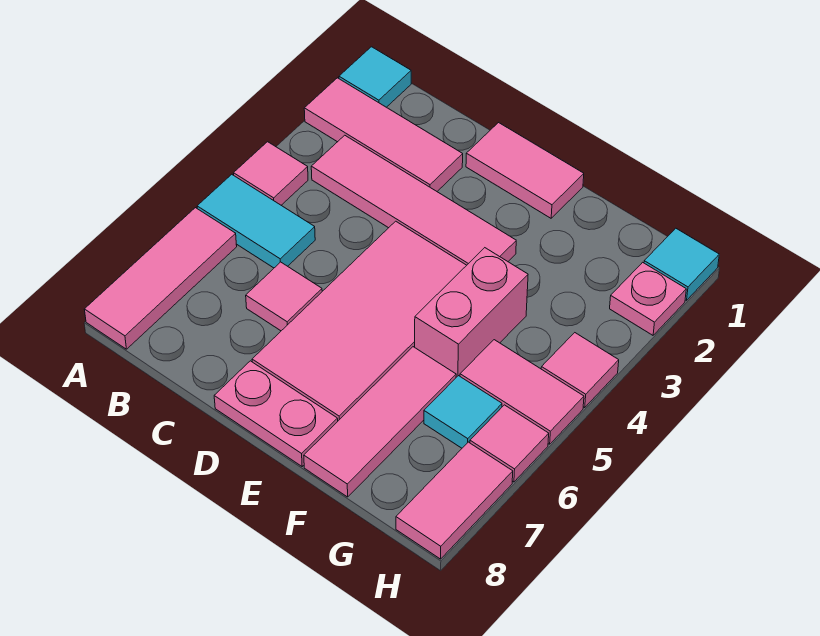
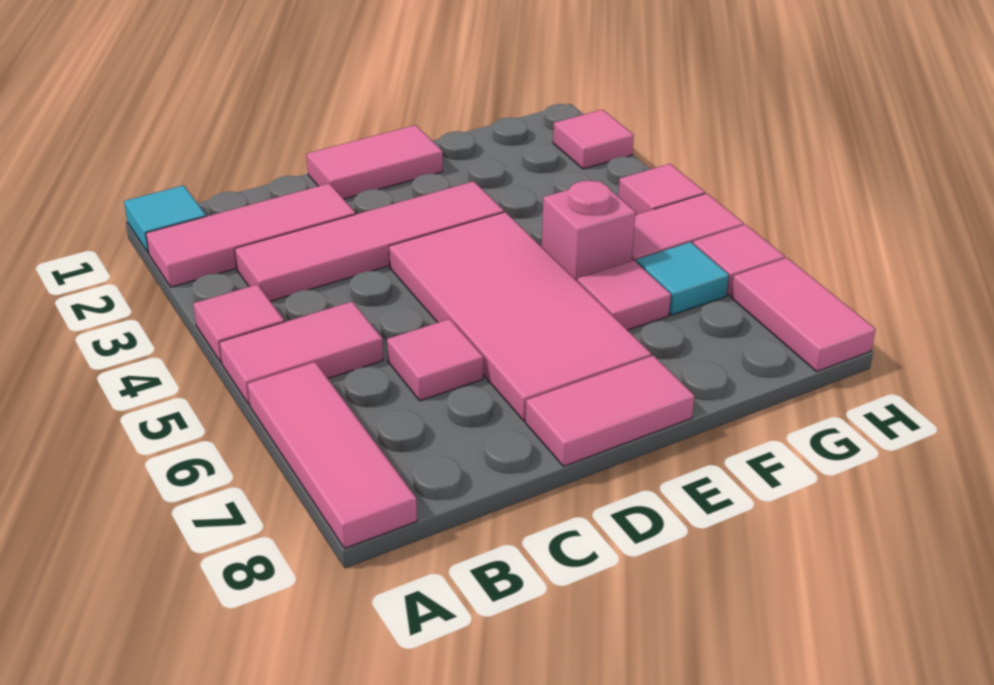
cyan tile A5:B5 level 1 -> pink tile A5:B5 level 1
pink plate D8:E8 level 1 -> pink tile D8:E8 level 1
pink brick F4:F5 level 1 -> pink brick F5 level 1
pink tile F6:F8 level 1 -> pink tile F6 level 1
cyan tile H1 level 1 -> none
pink plate H2 level 1 -> pink tile H2 level 1

